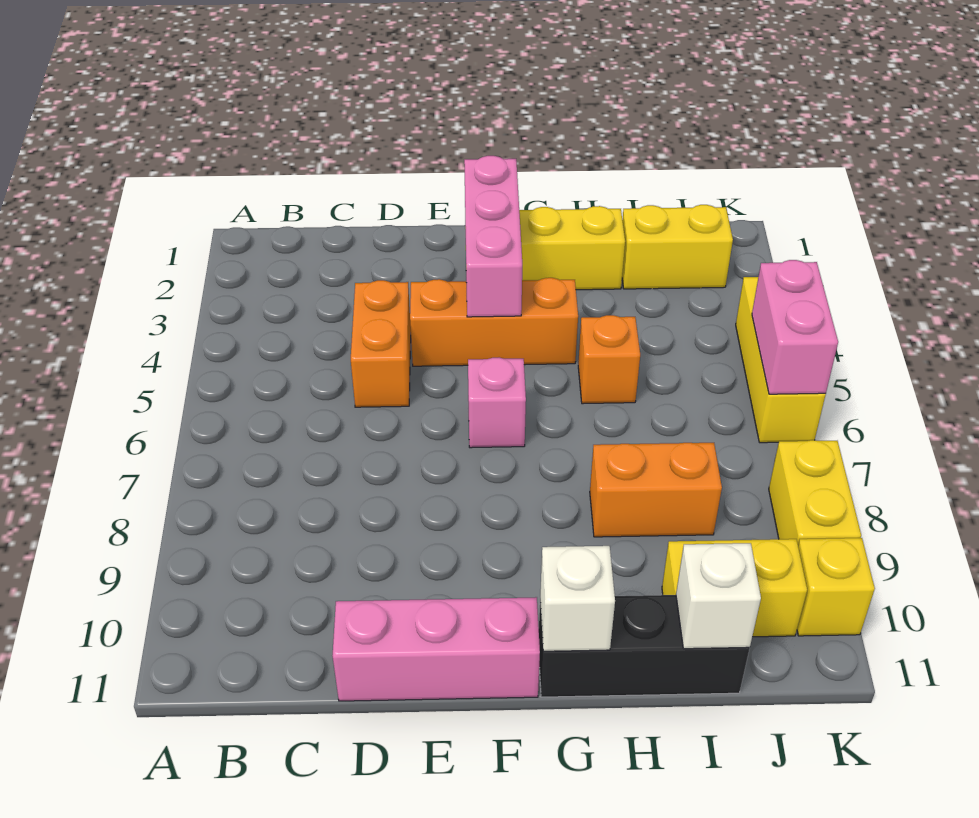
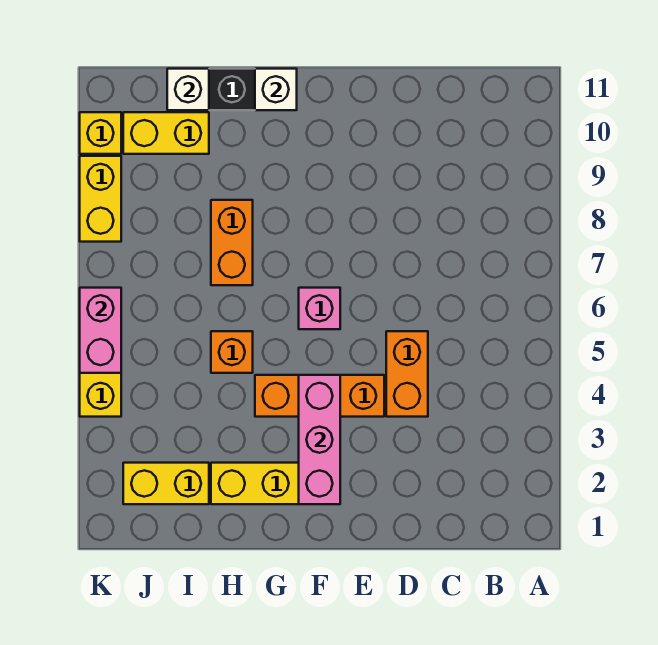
pink brick D11:F11 level 1 -> none
orange brick H8:I8 level 1 -> orange brick H7:H8 level 1

